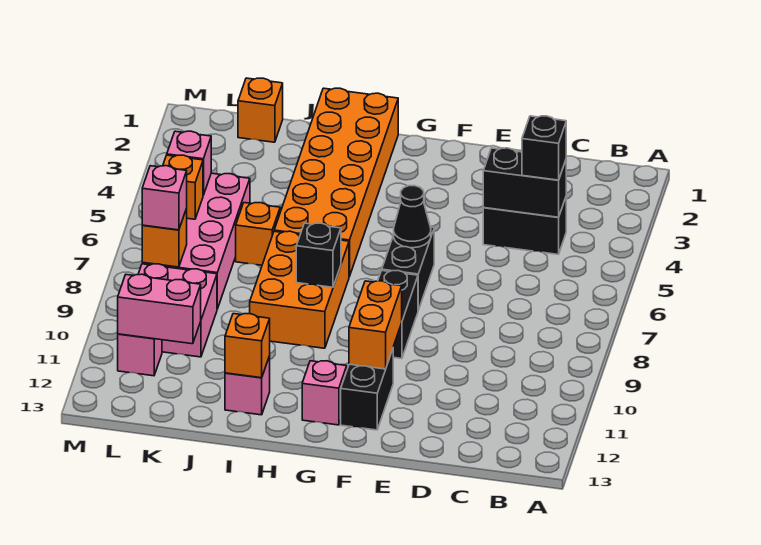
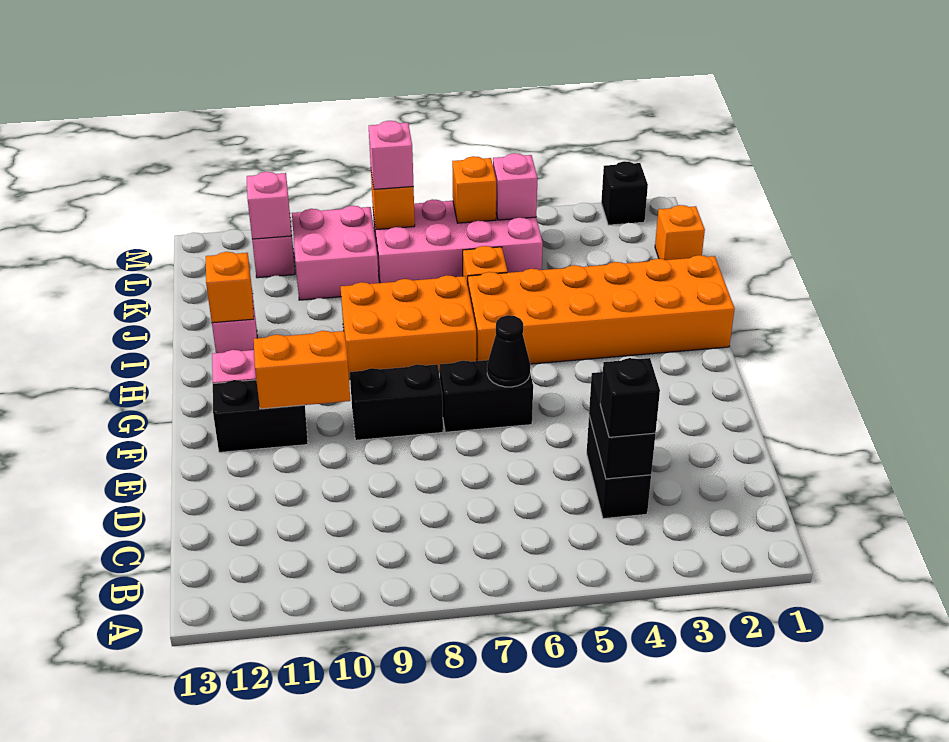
black brick H8 level 2 -> black brick M2 level 1
pink brick K11:L11 level 2 -> pink brick L11 level 2

